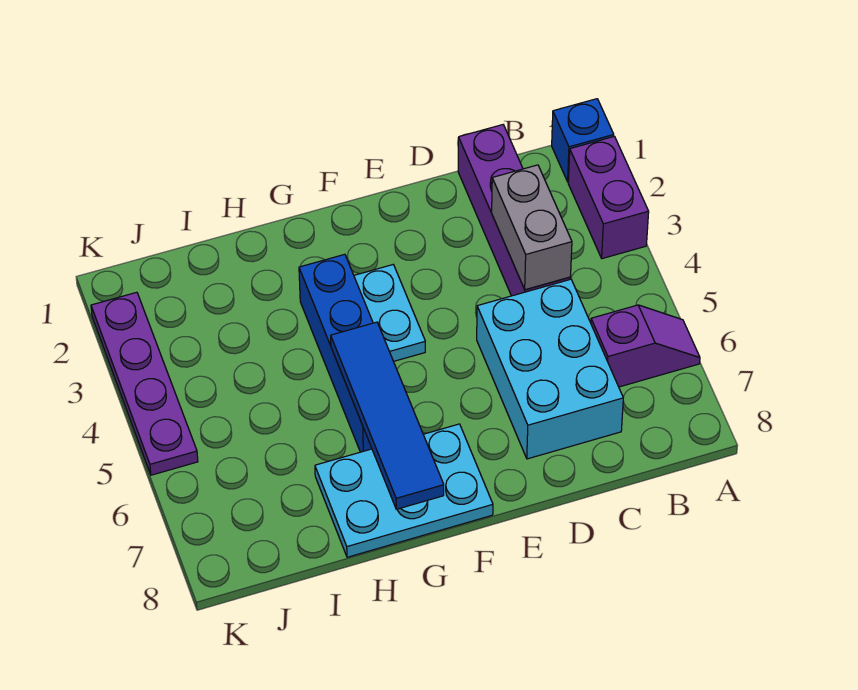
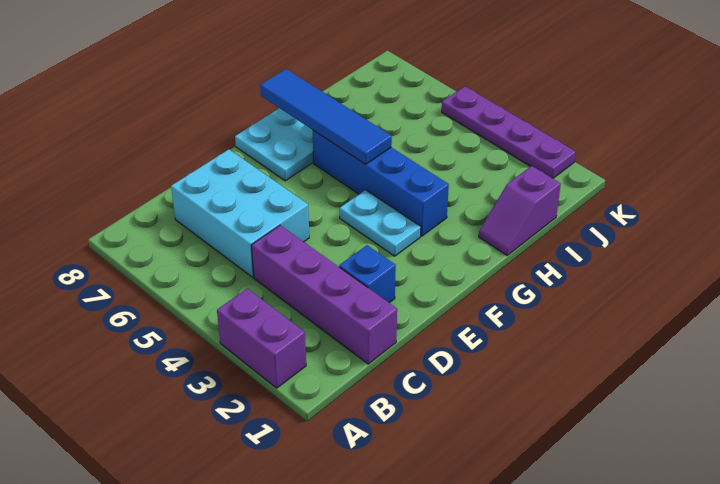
blue brick A1 level 1 -> blue brick D2 level 1
purple slope A6:B6 level 1 top B -> purple slope H1:I1 level 1 top I
grey brick C3:C4 level 2 -> none

